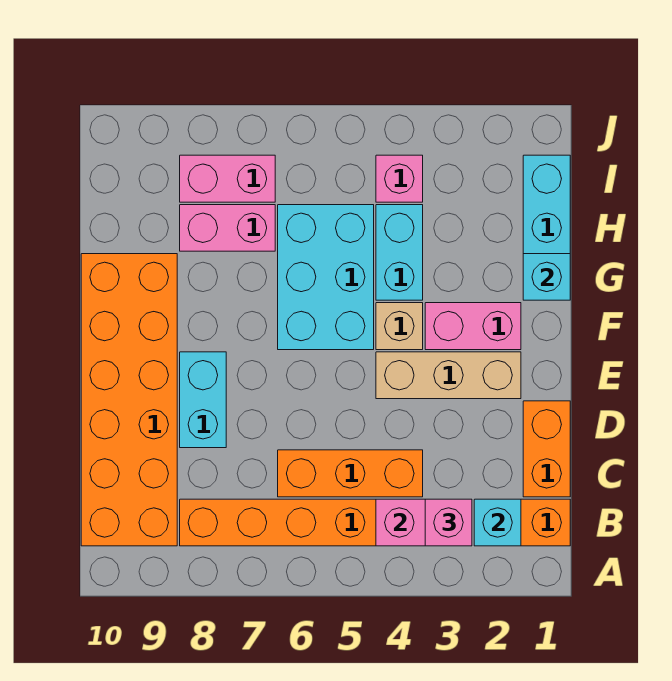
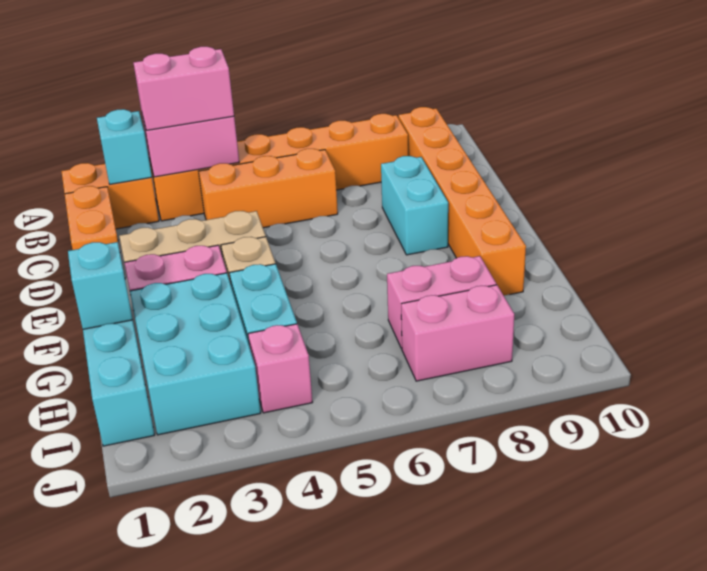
pink brick B3 level 3 -> pink brick B3:B4 level 3
orange brick B9:G10 level 1 -> orange brick B9:G9 level 1
cyan brick F5:H6 level 1 -> cyan brick G2:I3 level 1

